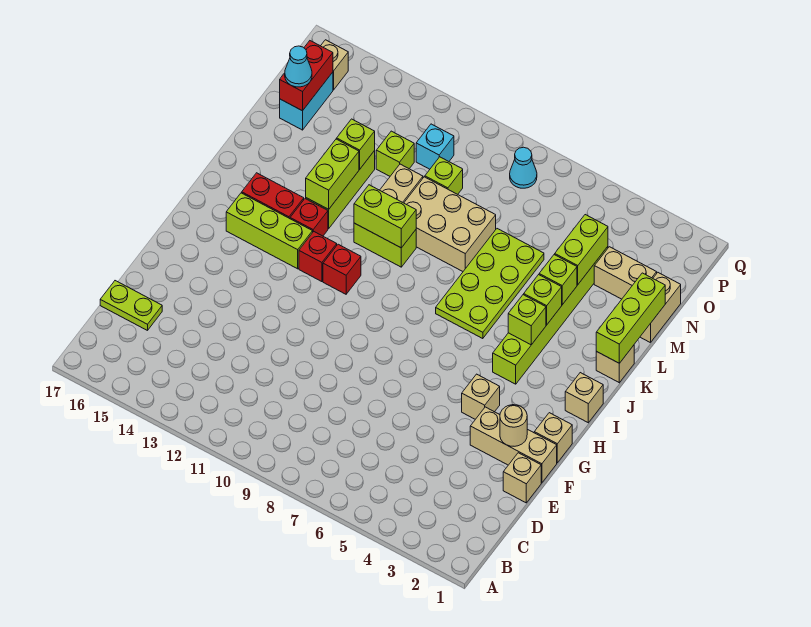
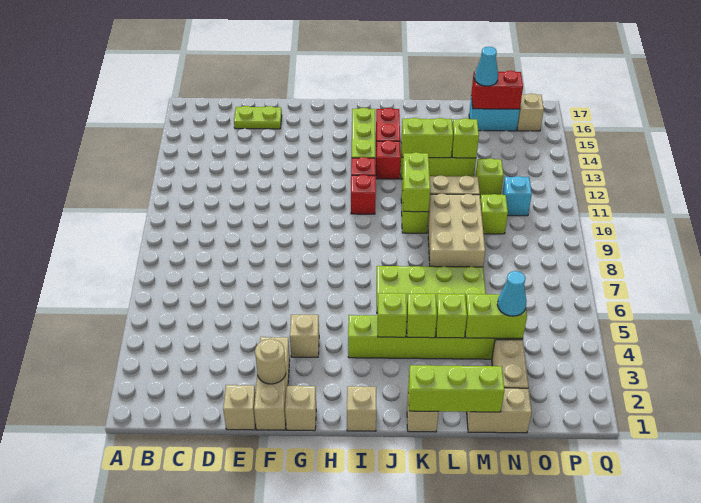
lime plate D16:D17 level 1 -> lime plate D16:E16 level 1
cyan cone P8 level 1 -> cyan cone N4 level 3

